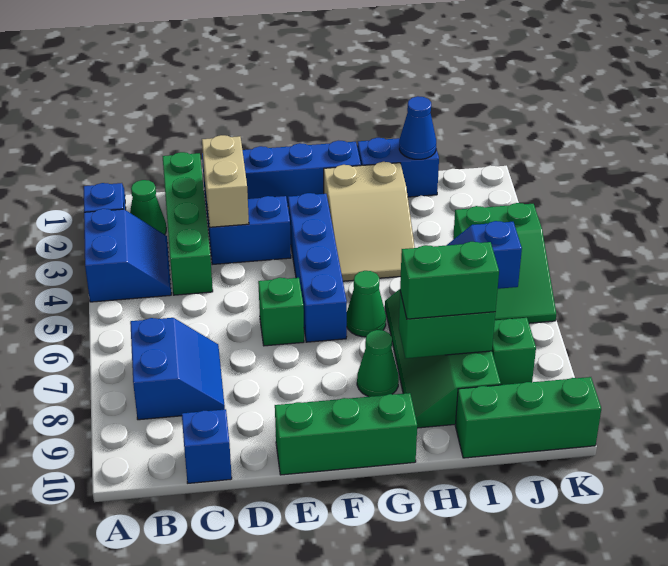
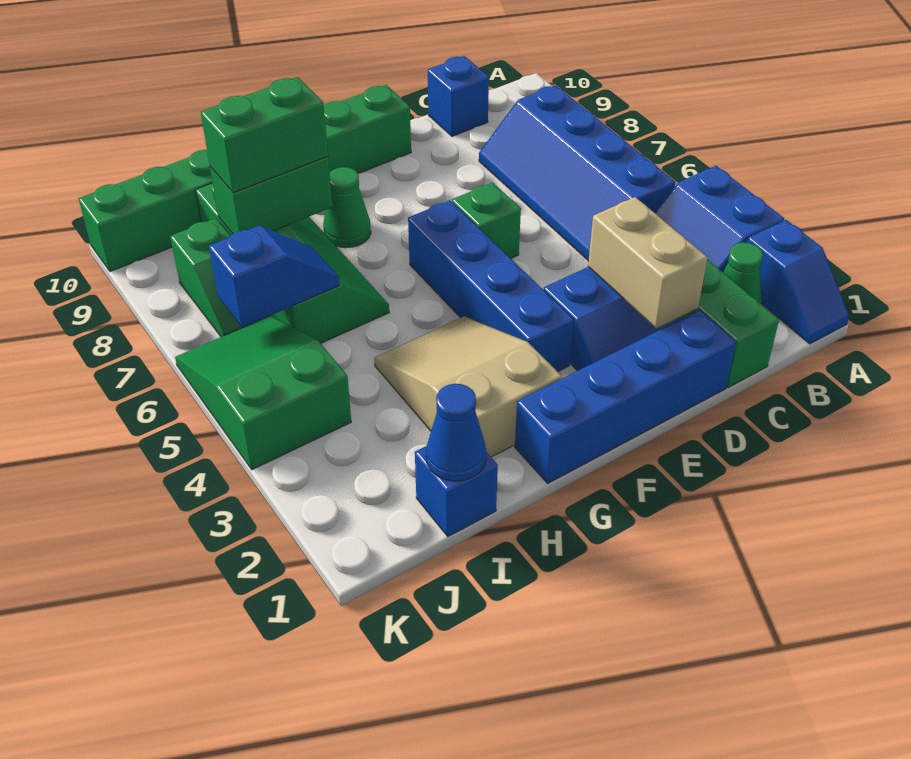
blue slope B7:C8 level 1 top B -> blue slope B5:C8 level 1 top B
green cone G6 level 1 -> none
blue brick H1:I1 level 1 -> blue brick I1 level 1

